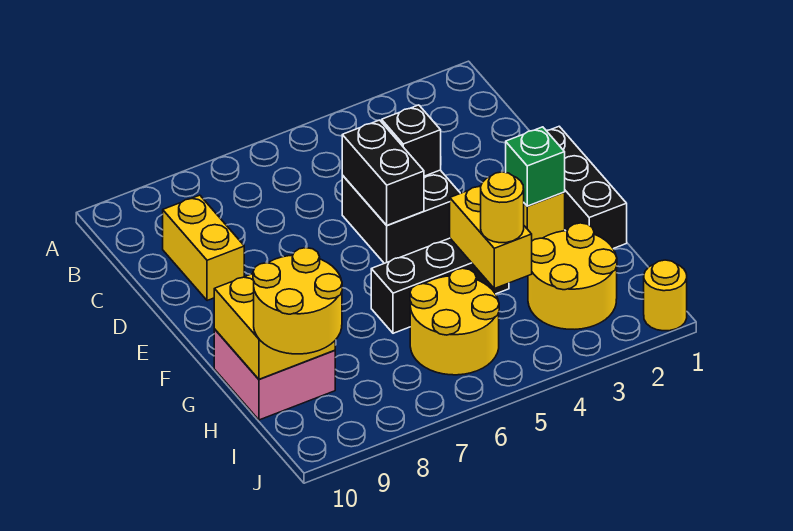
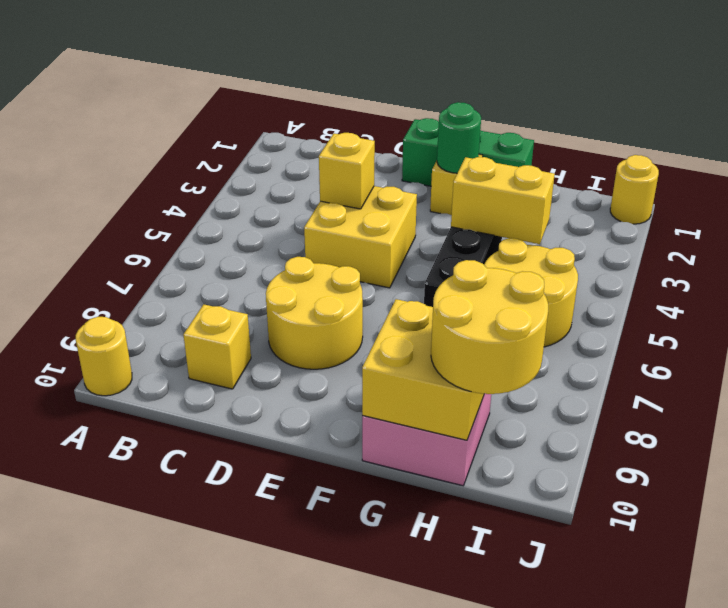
yellow brick C9:D9 level 1 -> yellow brick C9 level 1
black brick D4:E5 level 1 -> yellow brick D4:E5 level 1
black brick D4 level 2 -> yellow brick D4 level 2
black brick D5:E5 level 2 -> none
black brick E1:G1 level 1 -> green brick E1:G1 level 1
green brick F2 level 2 -> green round brick F2 level 2
yellow round brick H2:I3 level 1 -> yellow round brick D7:E8 level 1
yellow round brick H4 level 3 -> yellow round brick A10 level 1

